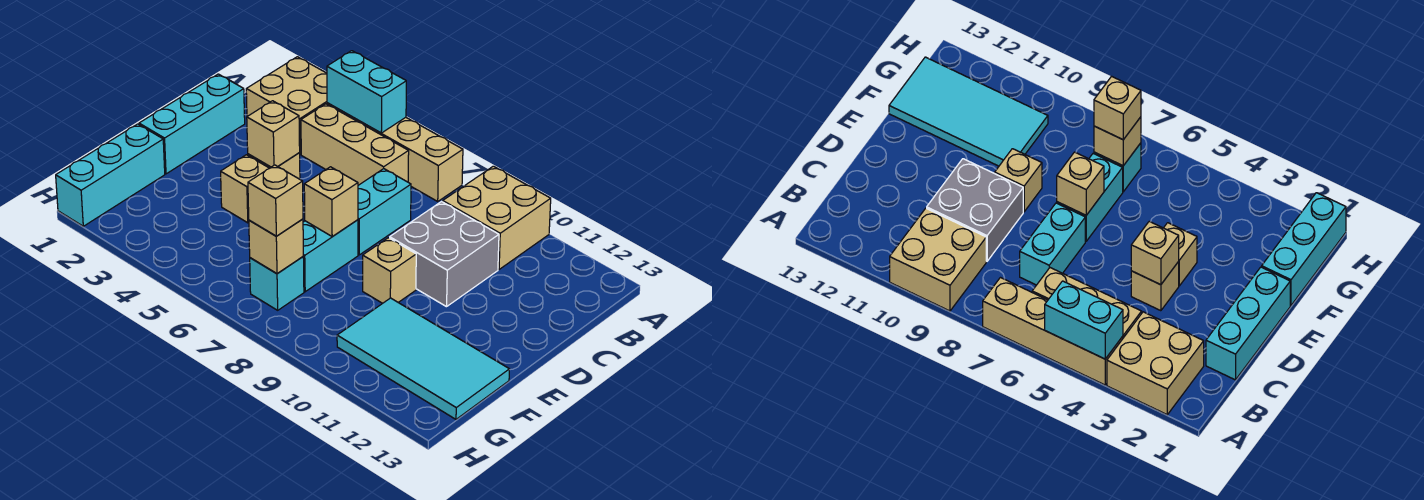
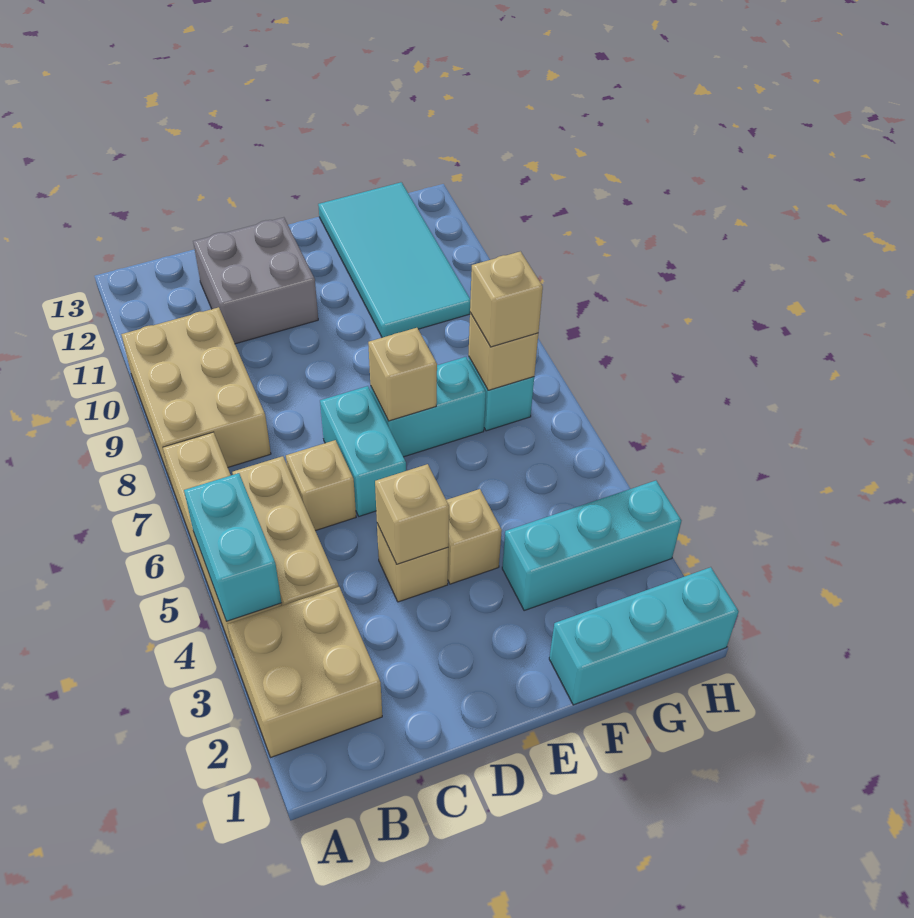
tan brick A9:B10 level 1 -> tan brick A8:B10 level 1
cyan brick C1:E1 level 1 -> cyan brick F3:H3 level 1
cyan brick C7:D7 level 1 -> cyan brick D6:D7 level 1
grey brick C9:D10 level 1 -> grey brick C11:D12 level 1
tan brick E9 level 1 -> tan brick C6 level 1

